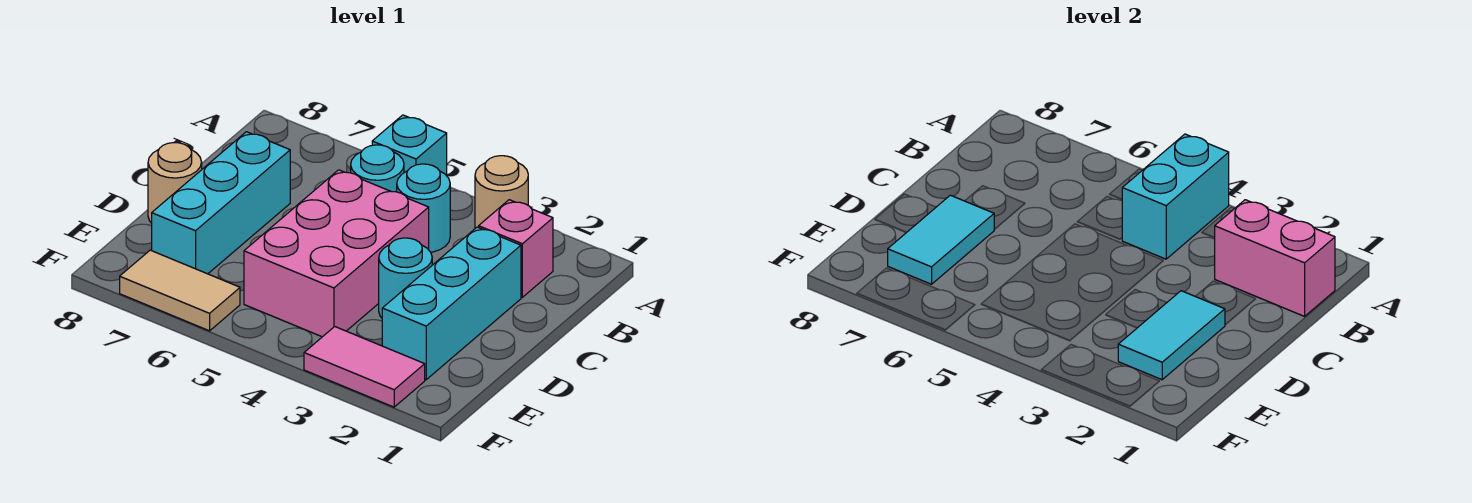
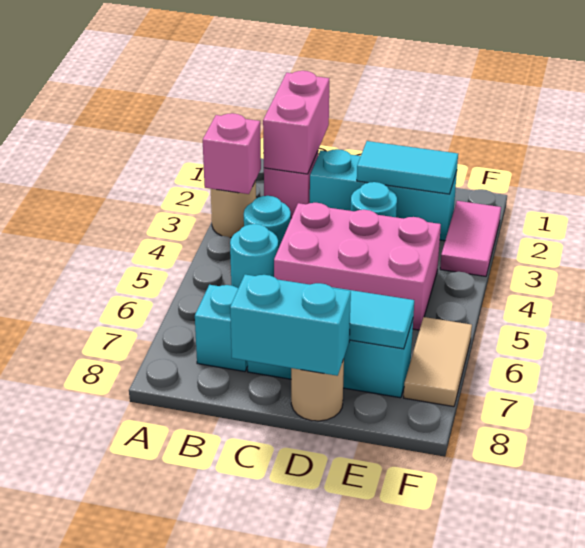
none -> pink brick A3 level 2
cyan brick A4:B4 level 2 -> cyan brick C8:D8 level 2
cyan brick A5 level 1 -> cyan brick B7 level 1

